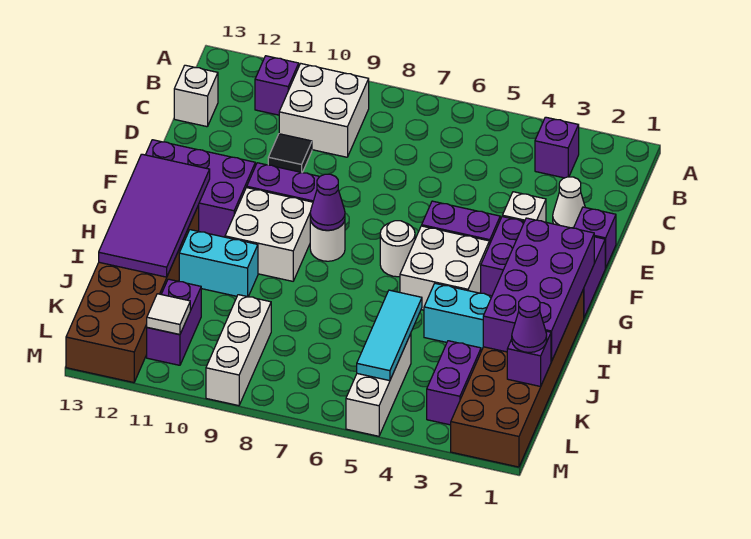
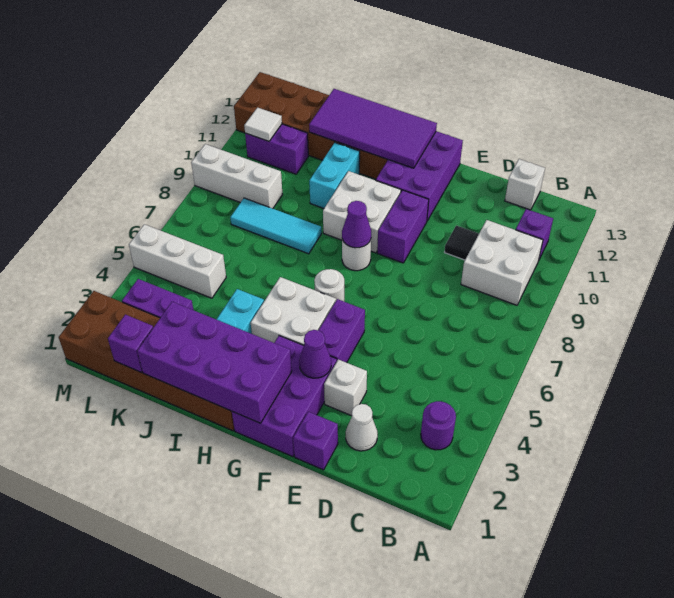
purple brick B3 level 1 -> purple round brick B3 level 1
cyan tile J5:L5 level 2 -> cyan tile I8:K8 level 1
purple cone K1 level 3 -> purple cone F3 level 2

